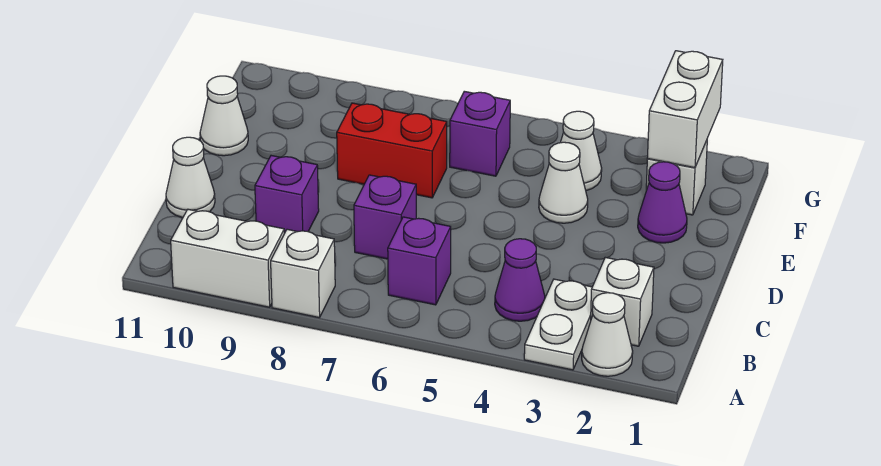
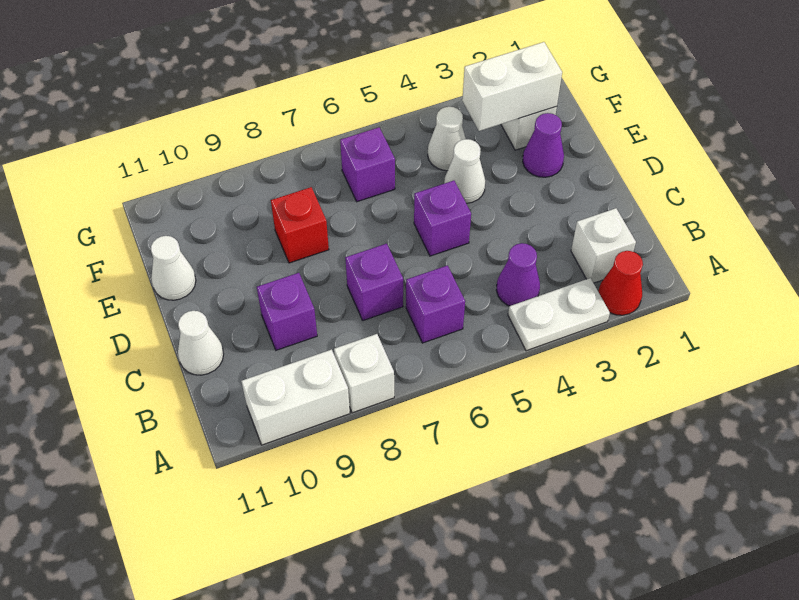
white cone A2 level 1 -> red cone A2 level 1
white plate A3:B3 level 1 -> white plate A3:A4 level 1
none -> purple brick D5 level 1
red brick E7:E8 level 1 -> red brick E8 level 1
white brick F2:G2 level 2 -> white brick F2:F3 level 2

